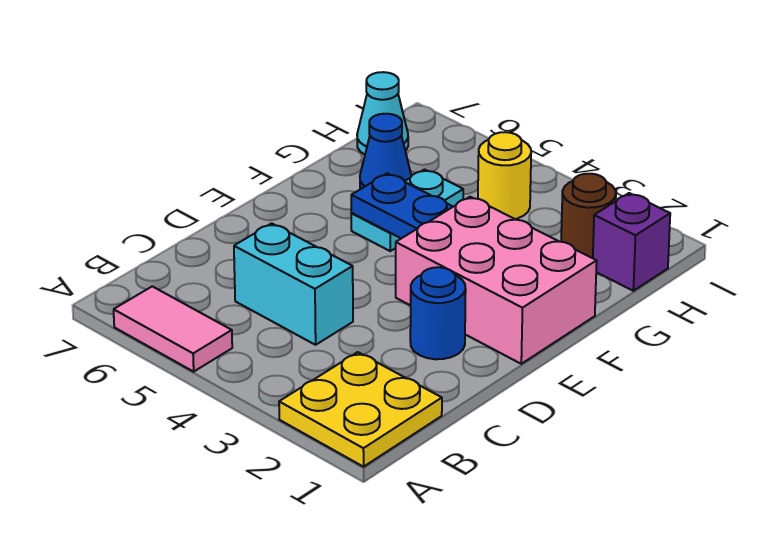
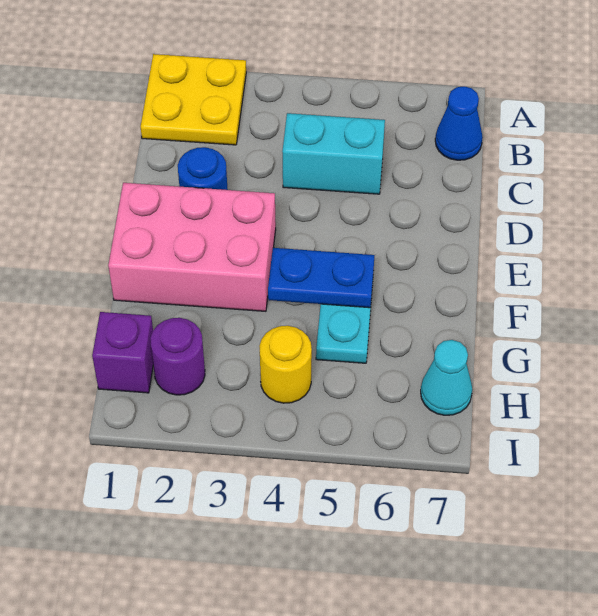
pink tile A5:A6 level 1 -> none
blue cone G6 level 1 -> blue cone B7 level 1
brown round brick H2 level 1 -> purple round brick H2 level 1

